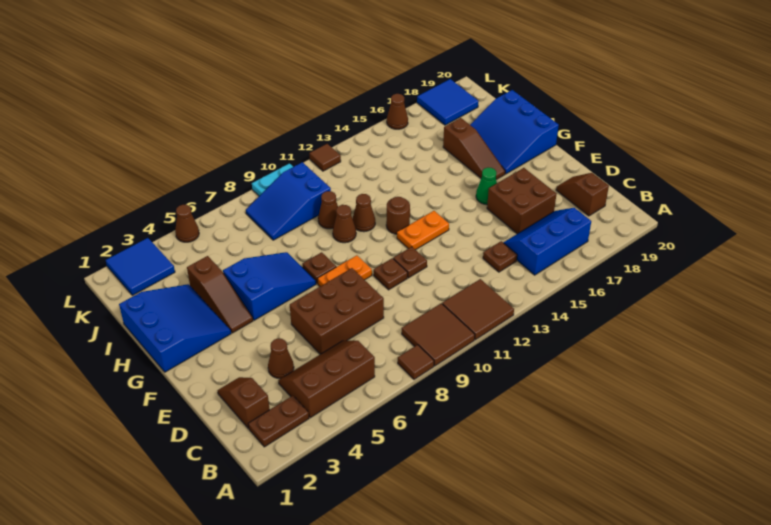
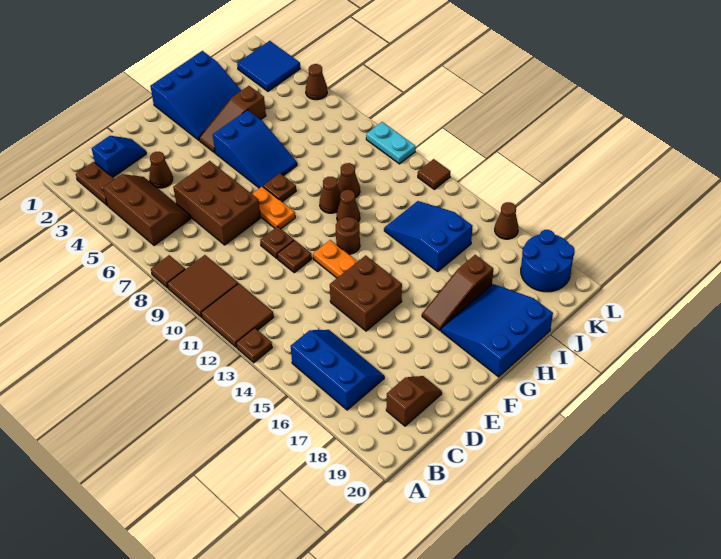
brown slope C2:D2 level 1 top C -> blue slope C2:D2 level 1 top C
brown plate C14 level 1 -> brown plate A13 level 1
brown brick D16:E17 level 1 -> brown brick E14:F15 level 1
green cone F16 level 1 -> none
blue slope J8:K10 level 1 top 10 -> blue slope I13:J15 level 1 top 15
blue tile K18:L19 level 1 -> blue round brick K18:L19 level 1

